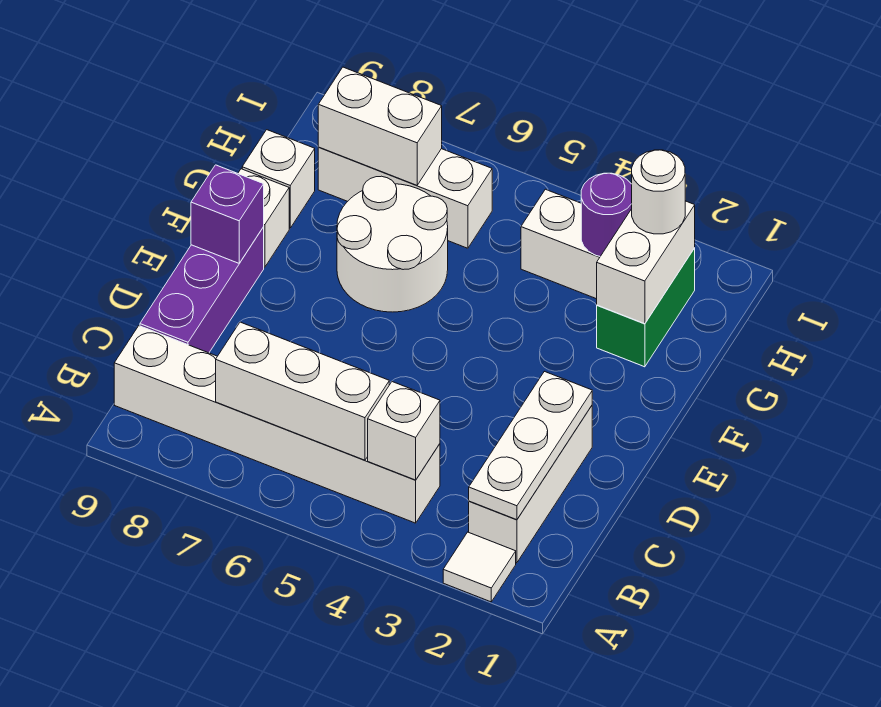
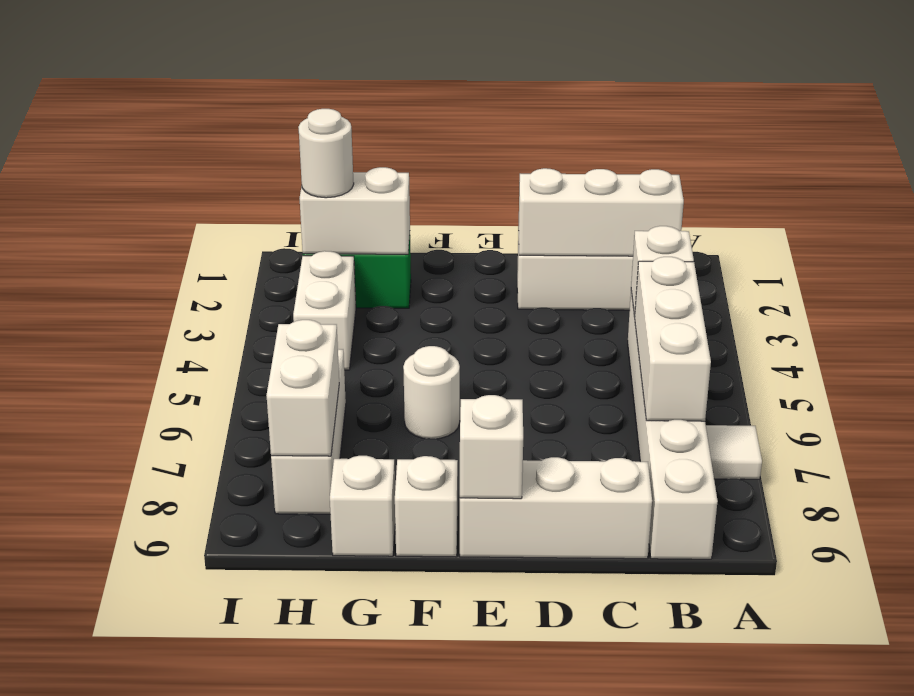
white tile A2 level 1 -> white tile A7 level 1
white plate B2:D2 level 2 -> white brick B2:D2 level 2
purple brick C9:E9 level 1 -> white brick C9:E9 level 1
purple brick E9 level 2 -> white brick E9 level 2
white round brick F6:G7 level 1 -> white round brick F6 level 1
purple round brick H3 level 2 -> none

